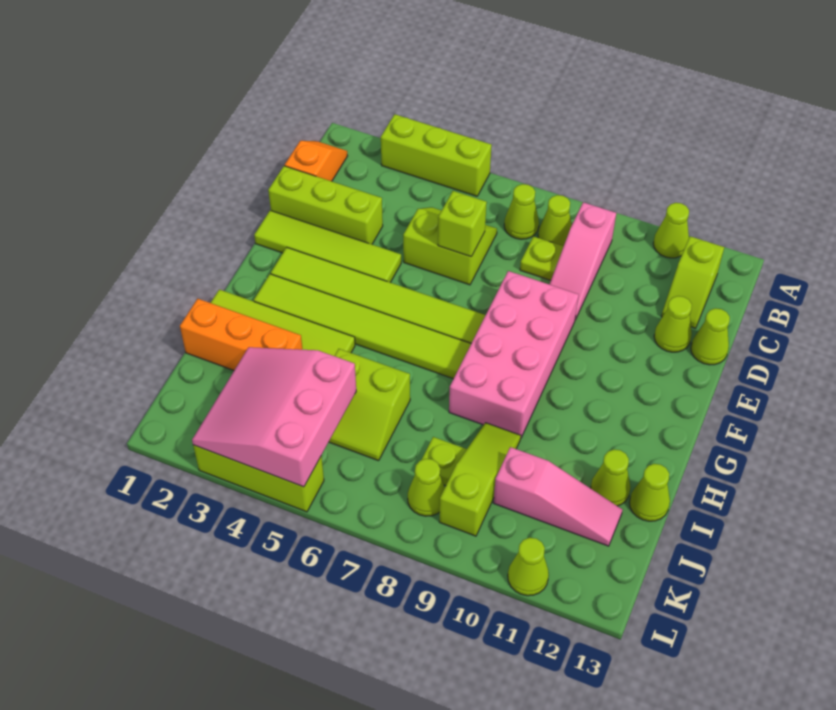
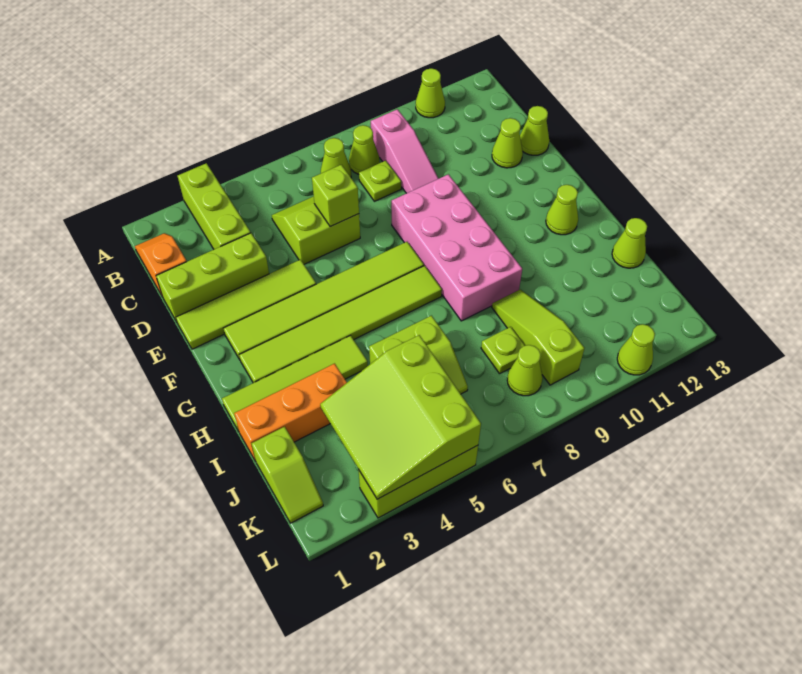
lime brick A3:A5 level 1 -> lime brick A3:C3 level 1
lime slope B12:C12 level 1 top B -> lime slope J1:K1 level 1 top J
lime cone I12 level 1 -> lime cone G12 level 1
pink slope J3:L5 level 2 top 5 -> lime slope J3:L5 level 2 top 5
pink slope J10:J12 level 1 top 10 -> none

